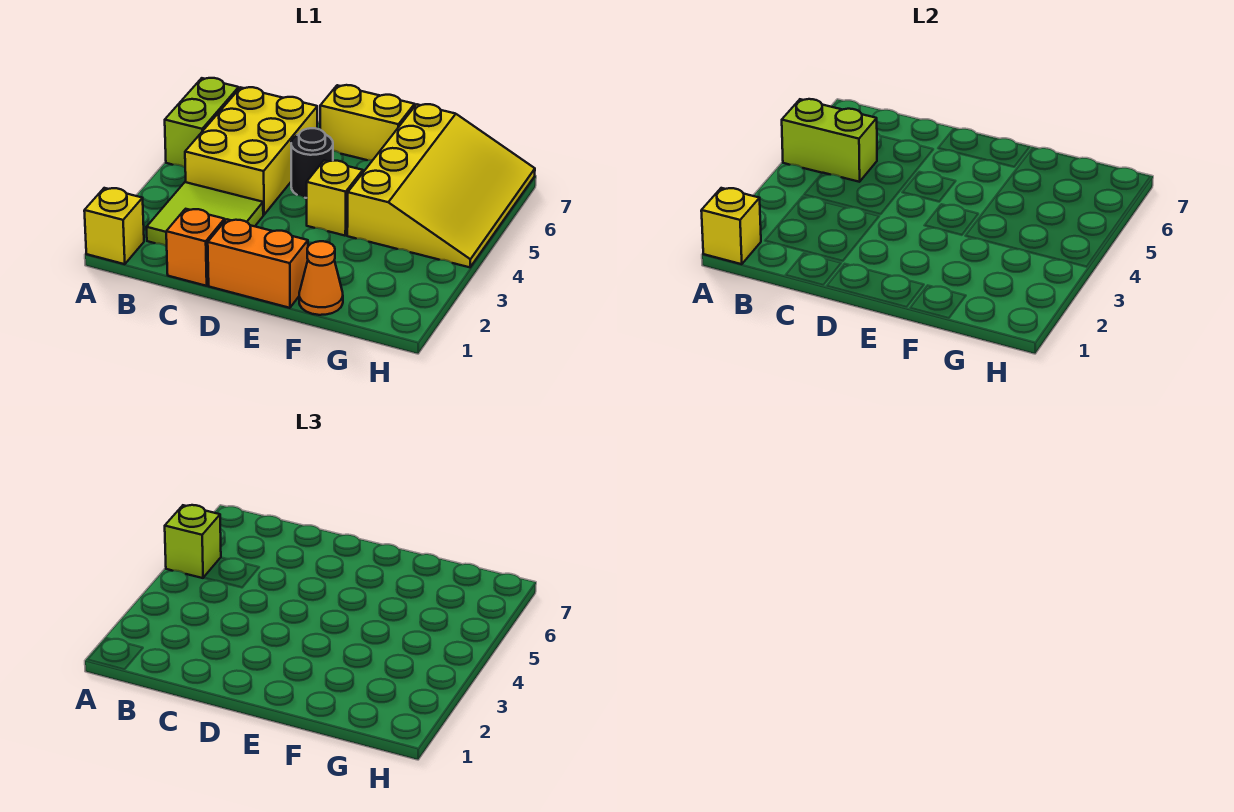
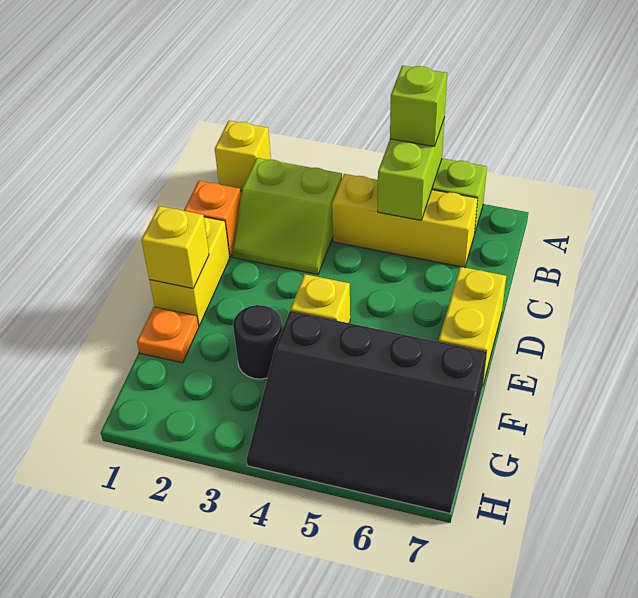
yellow brick A1 level 2 -> yellow brick E1 level 2
lime tile B2:C3 level 1 -> lime slope B2:C3 level 1 top B
yellow brick B4:C6 level 1 -> yellow brick B4:B6 level 1
orange brick D1:E1 level 1 -> yellow brick D1:E1 level 1
black round brick D5 level 1 -> black round brick F3 level 1
orange cone F1 level 1 -> orange plate F1 level 1
yellow slope F4:H7 level 1 top F -> black slope F4:H7 level 1 top F

